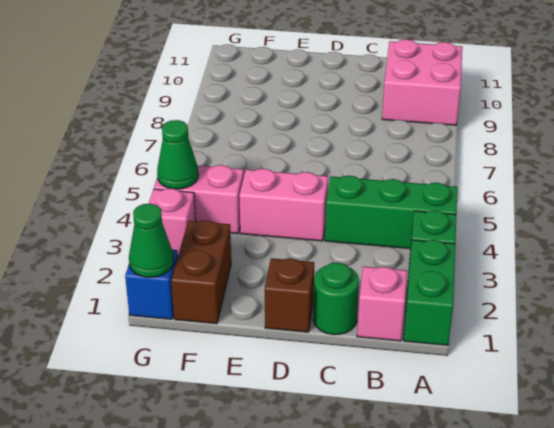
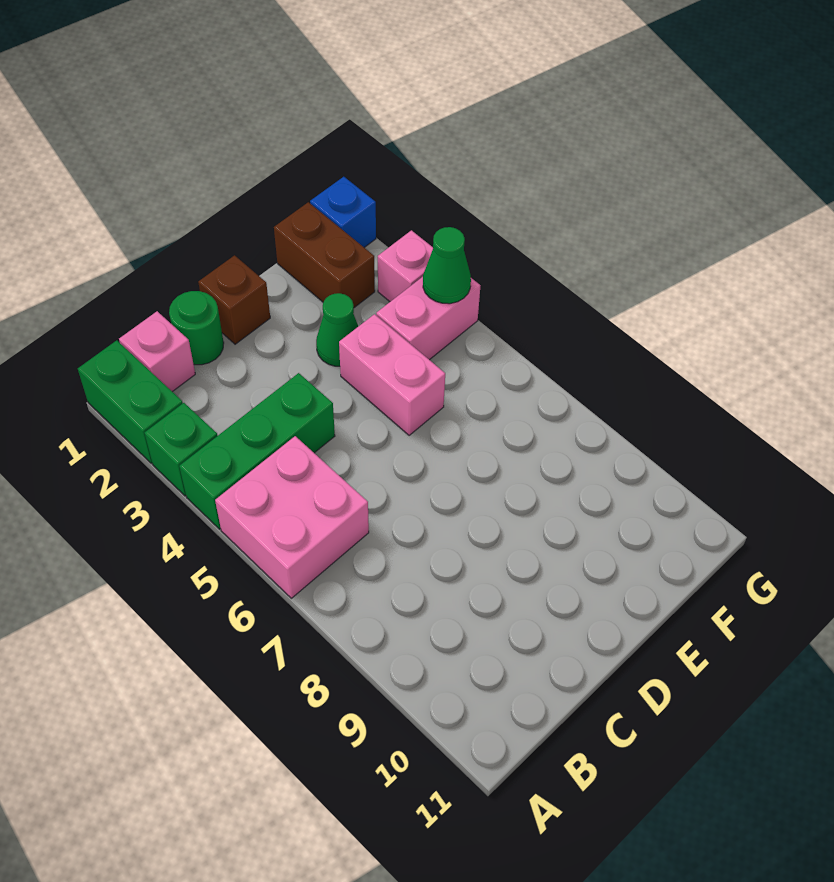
pink brick A9:B10 level 1 -> pink brick A5:B6 level 1
pink brick D4:E4 level 1 -> pink brick E4:E5 level 1
green cone G1 level 2 -> green cone E3 level 1

